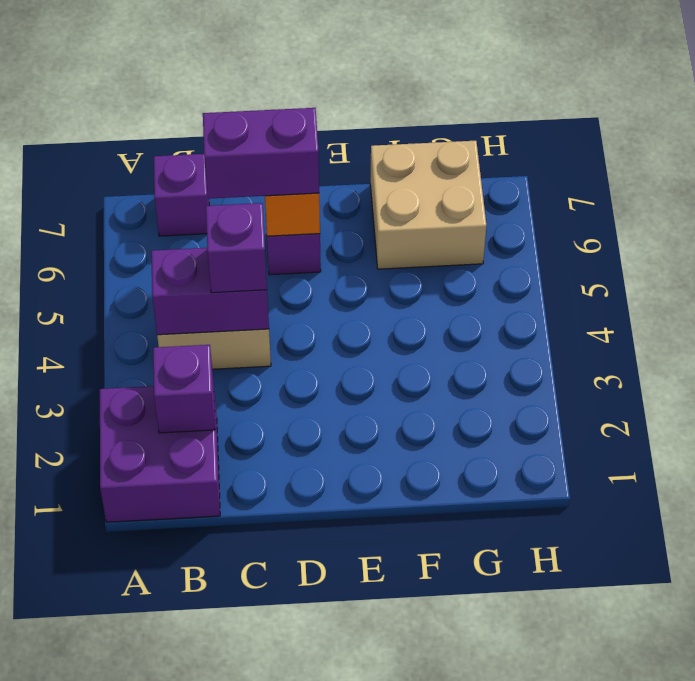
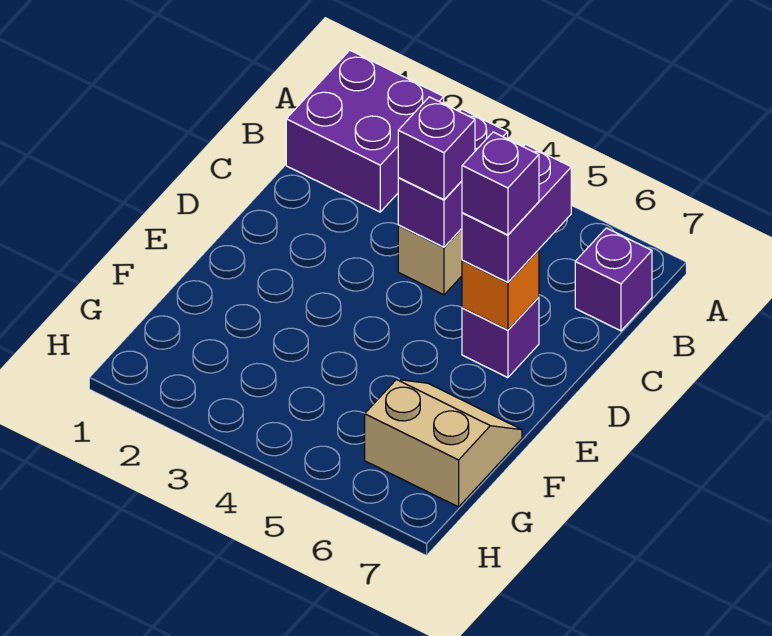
purple brick B2 level 2 -> purple brick D6 level 4
tan brick F6:G7 level 1 -> tan slope F6:G7 level 1 top G

